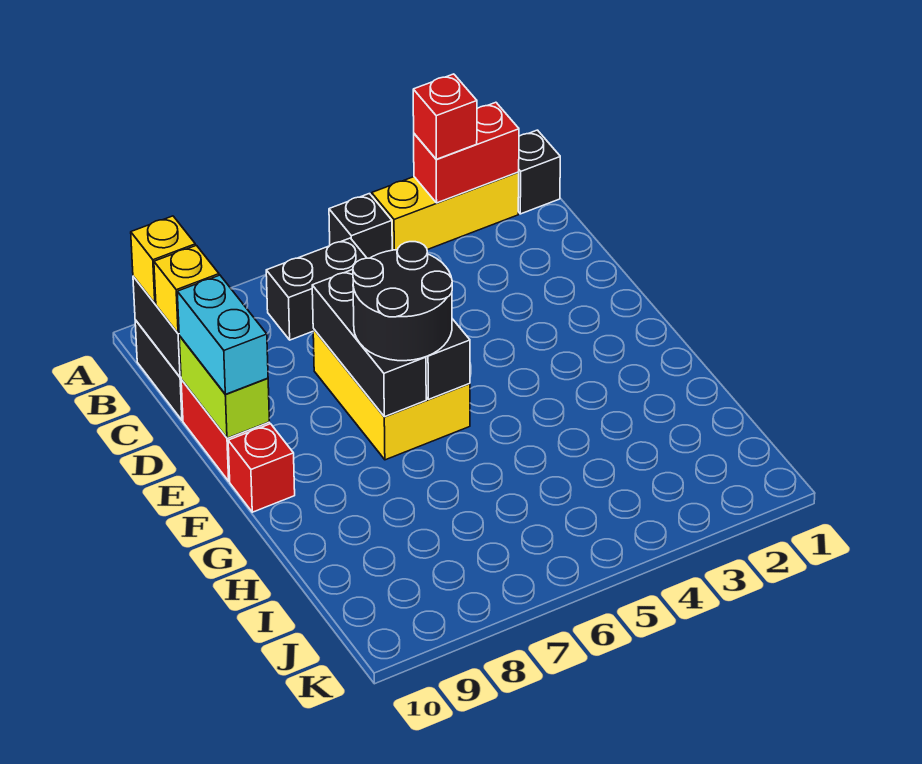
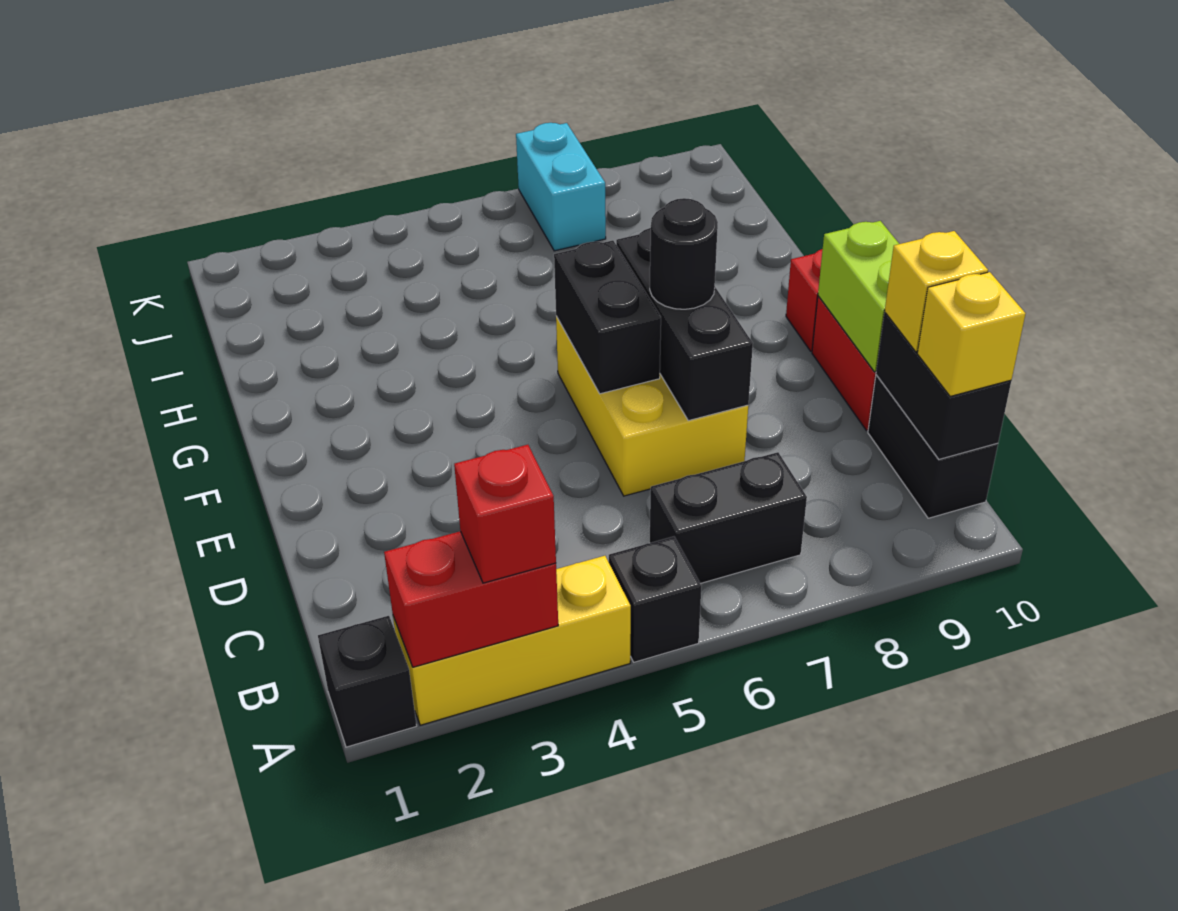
cyan brick D10:E10 level 3 -> cyan brick J7:K7 level 1
black round brick E6:F7 level 3 -> black round brick E7 level 3

